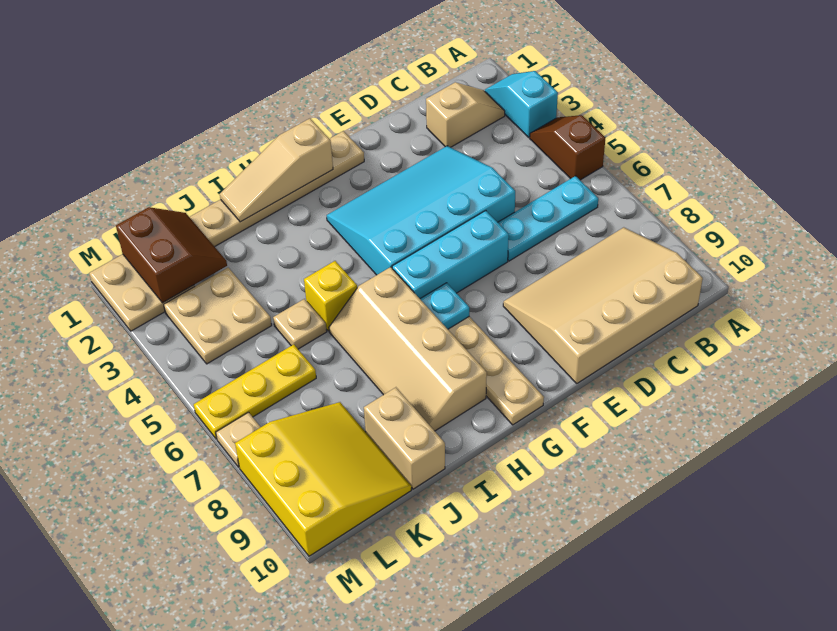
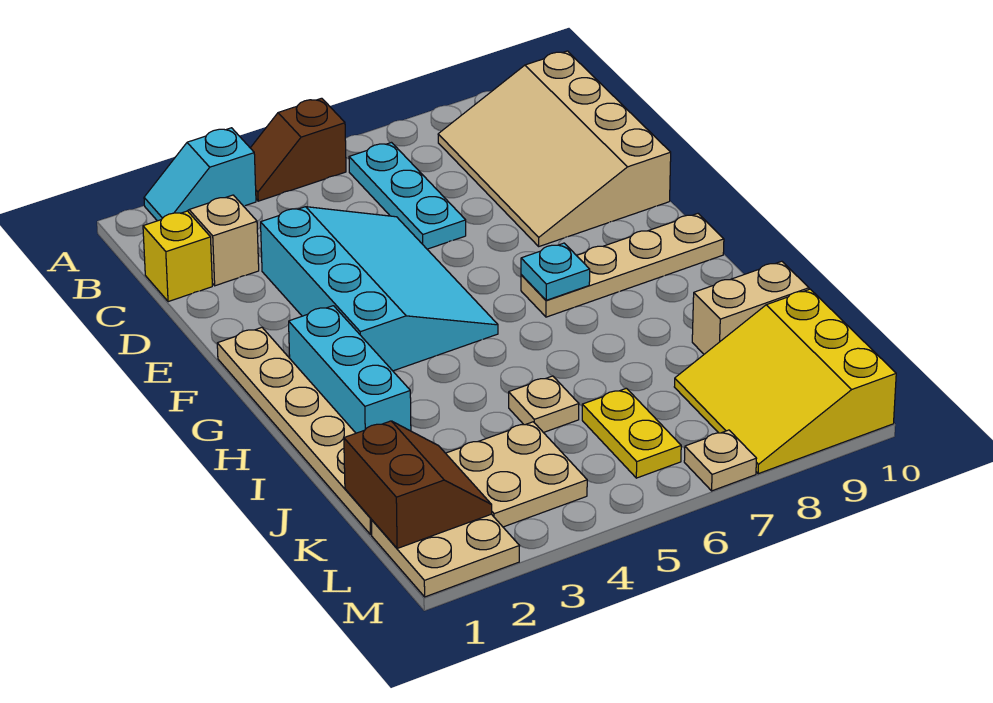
cyan slope D3:G5 level 1 top 5 -> cyan slope D3:G5 level 1 top 3
cyan brick E6:G6 level 1 -> cyan brick G2:I2 level 1
tan slope G1:I1 level 2 top G -> none
tan slope H6:I9 level 1 top H -> none
yellow brick I5 level 1 -> yellow brick C1 level 1
brown slope K1:L2 level 2 top L -> brown slope K1:L2 level 2 top 1
yellow plate K6:M6 level 1 -> yellow plate K6:L6 level 1
yellow slope K8:M10 level 1 top M -> yellow slope K8:M10 level 1 top 10

